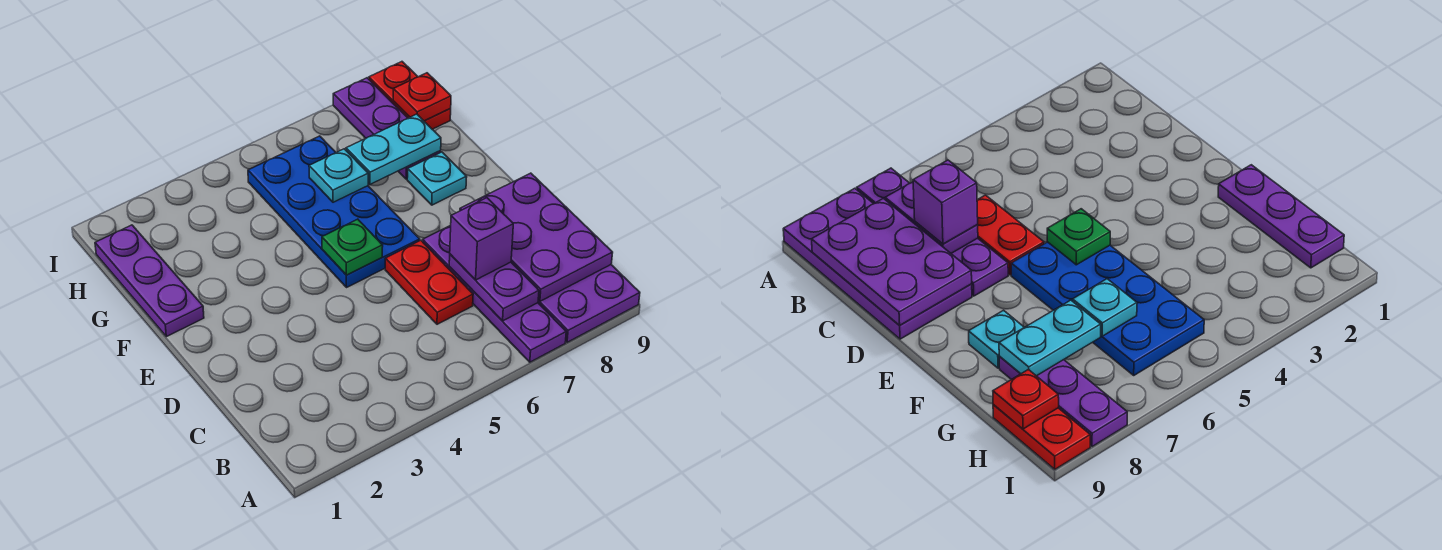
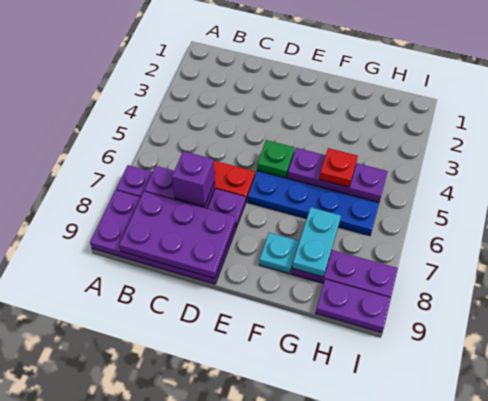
purple plate F1:H1 level 1 -> purple plate F5:H5 level 2
cyan plate G6 level 2 -> none
red plate H9:I9 level 1 -> purple plate H9:I9 level 1
red plate H9 level 2 -> red plate G5 level 3

